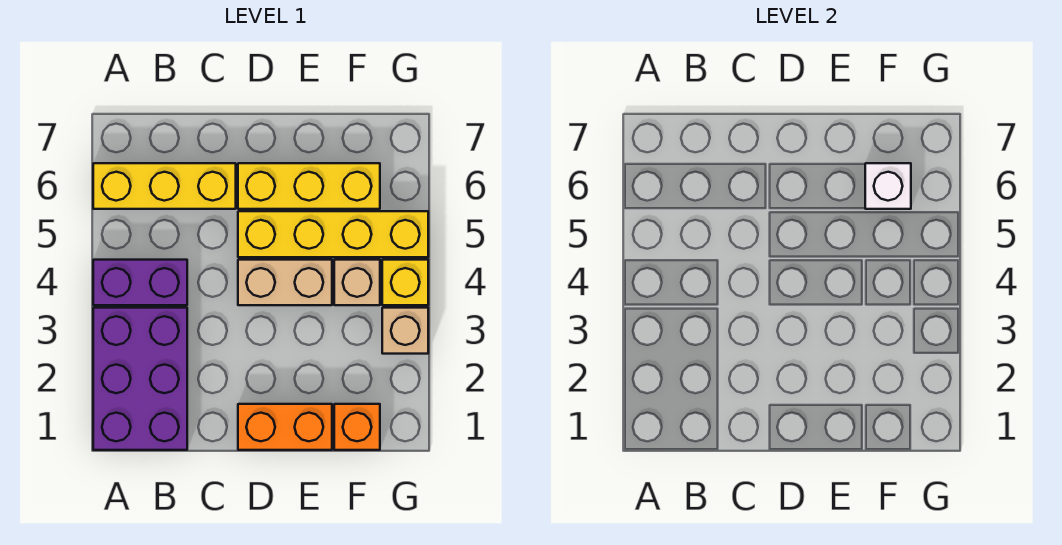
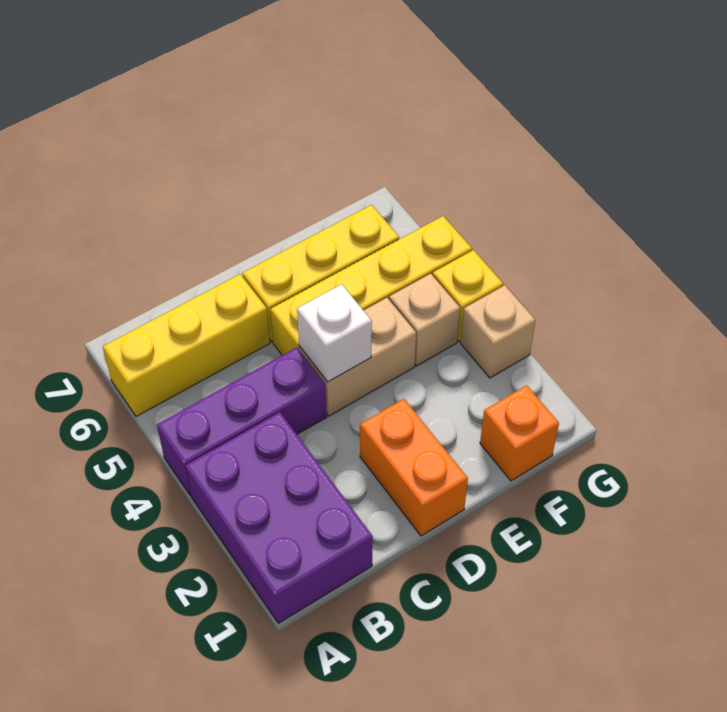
purple brick A4:B4 level 1 -> purple brick A4:C4 level 1
orange brick D1:E1 level 1 -> orange brick D1:D2 level 1
white brick F6 level 2 -> white brick D4 level 2

